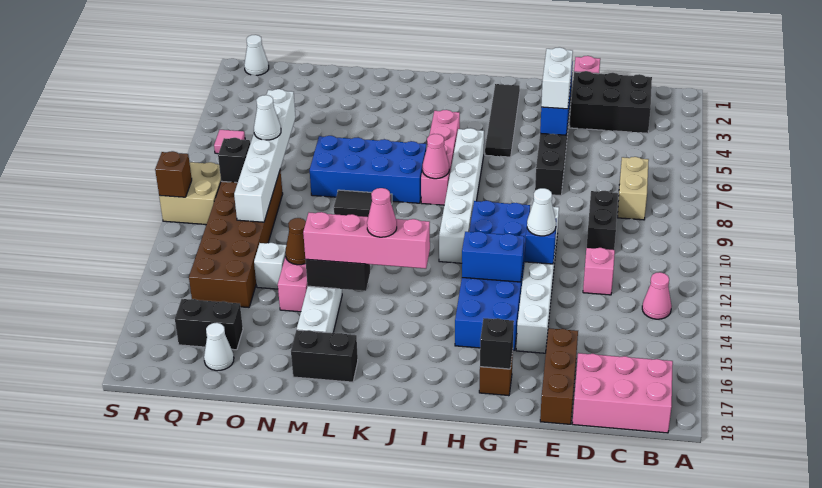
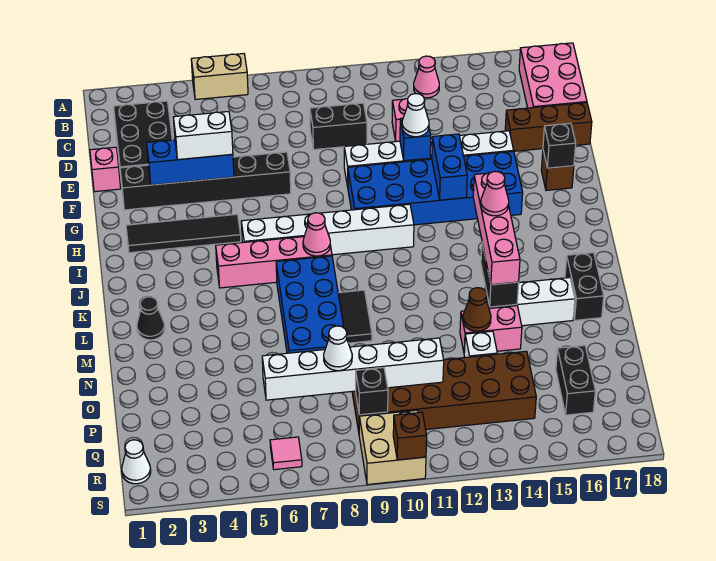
tan brick C7:C8 level 1 -> tan brick A5:A6 level 1
none -> black cone L2 level 1
white cone P17 level 1 -> none

